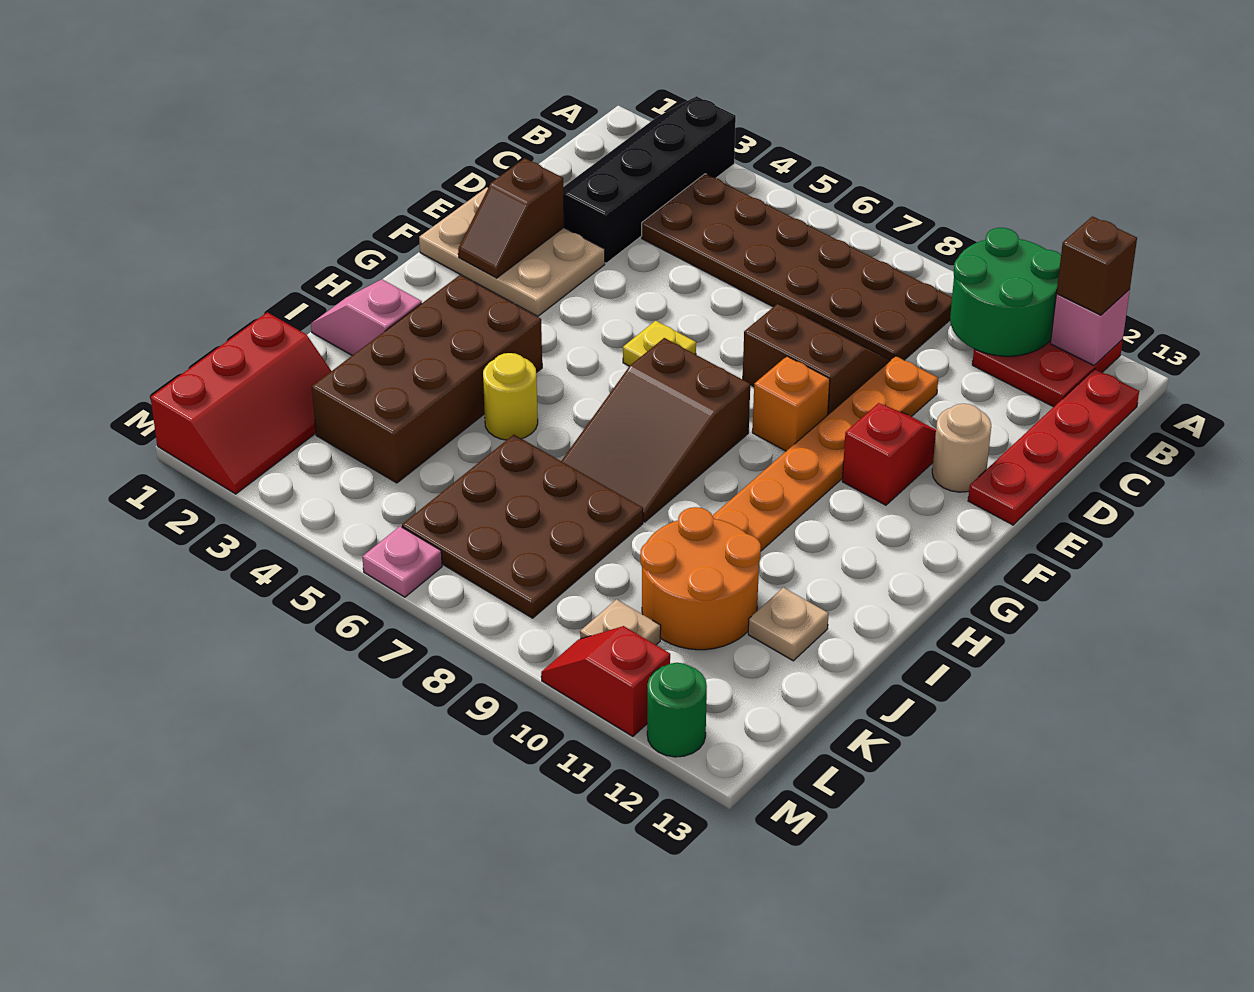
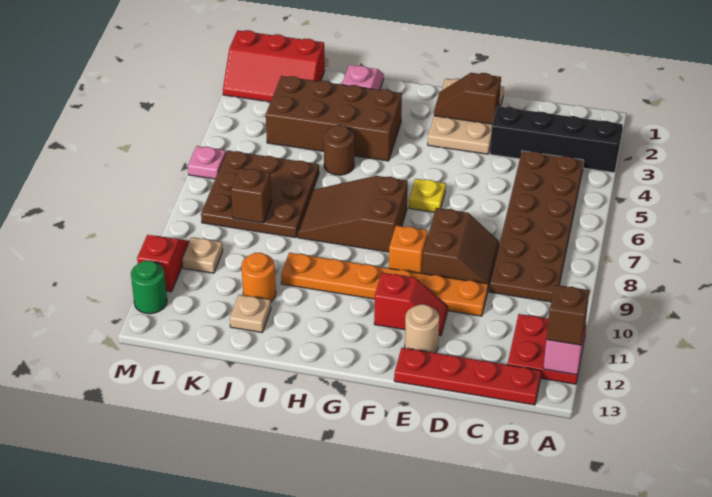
green round brick A10:B11 level 2 -> none
yellow round brick I5 level 1 -> brown round brick I5 level 1
orange round brick J10:K11 level 1 -> orange round brick J11 level 1
none -> brown brick K8 level 2

